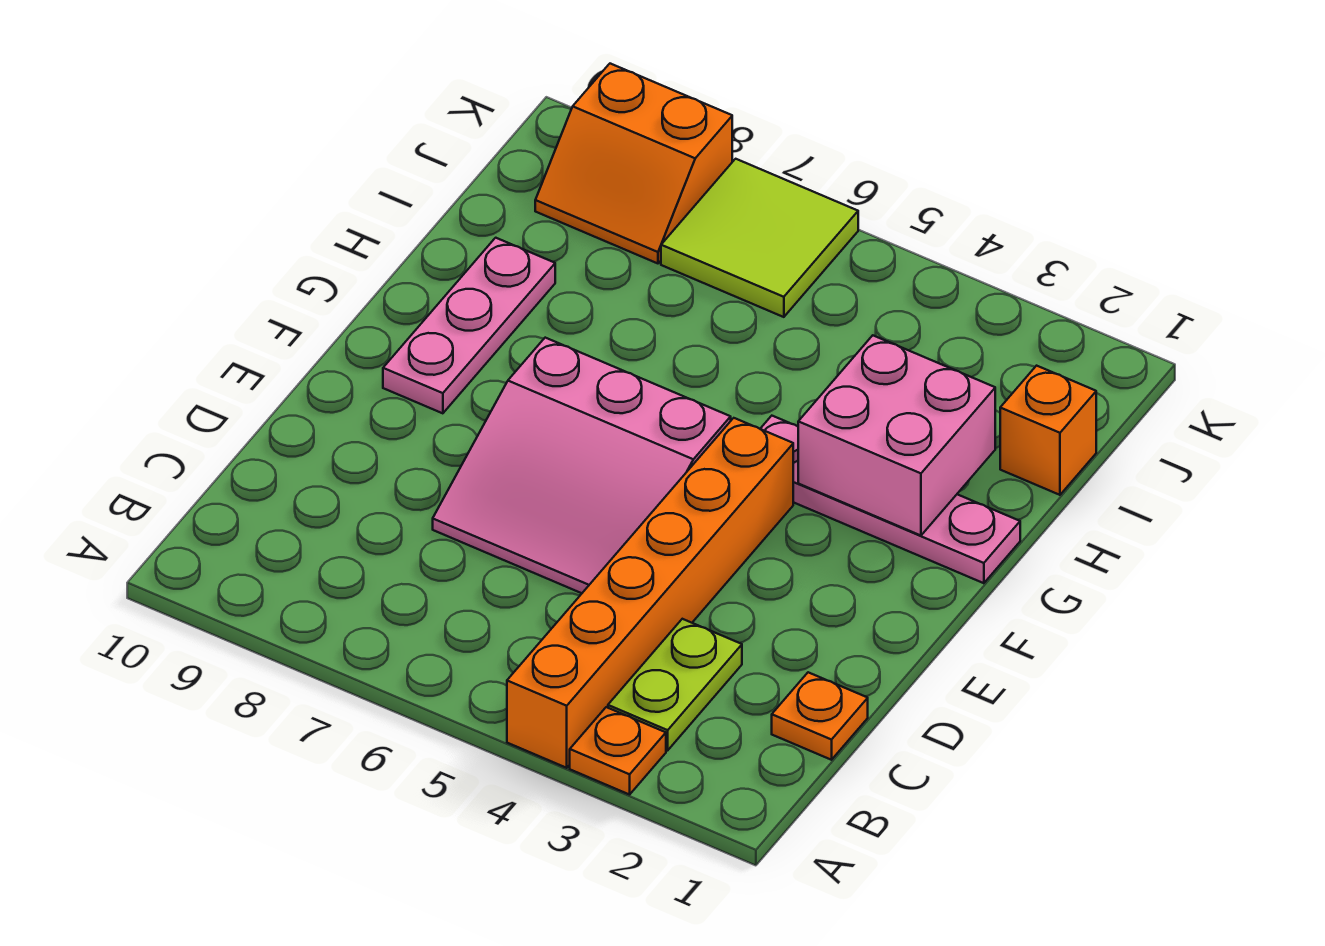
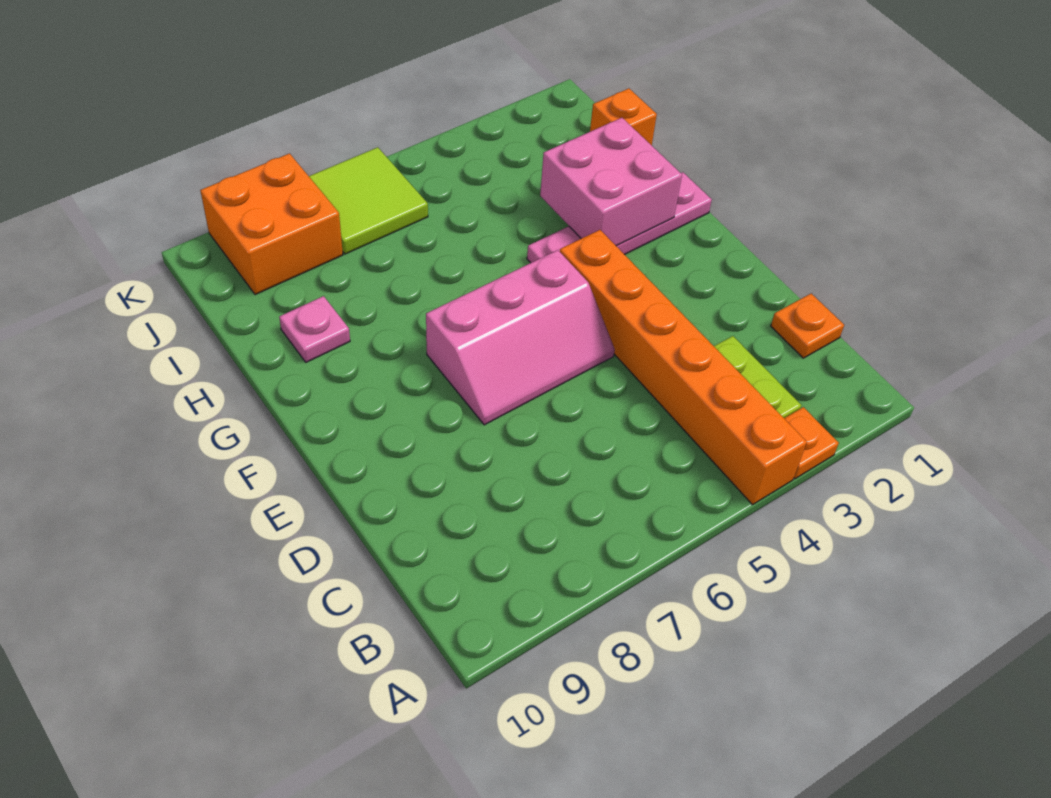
pink slope D5:F7 level 1 top F -> pink slope E5:F7 level 1 top F
pink plate F9:H9 level 1 -> pink plate H9 level 1
orange slope J8:K9 level 1 top K -> orange brick J8:K9 level 1

